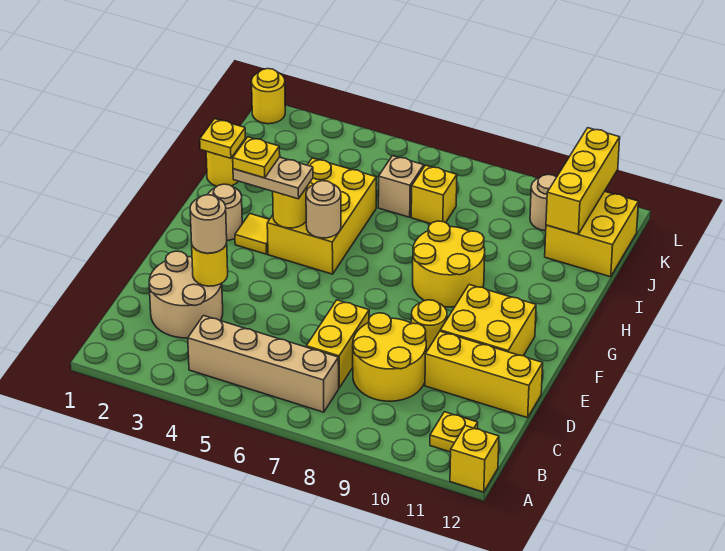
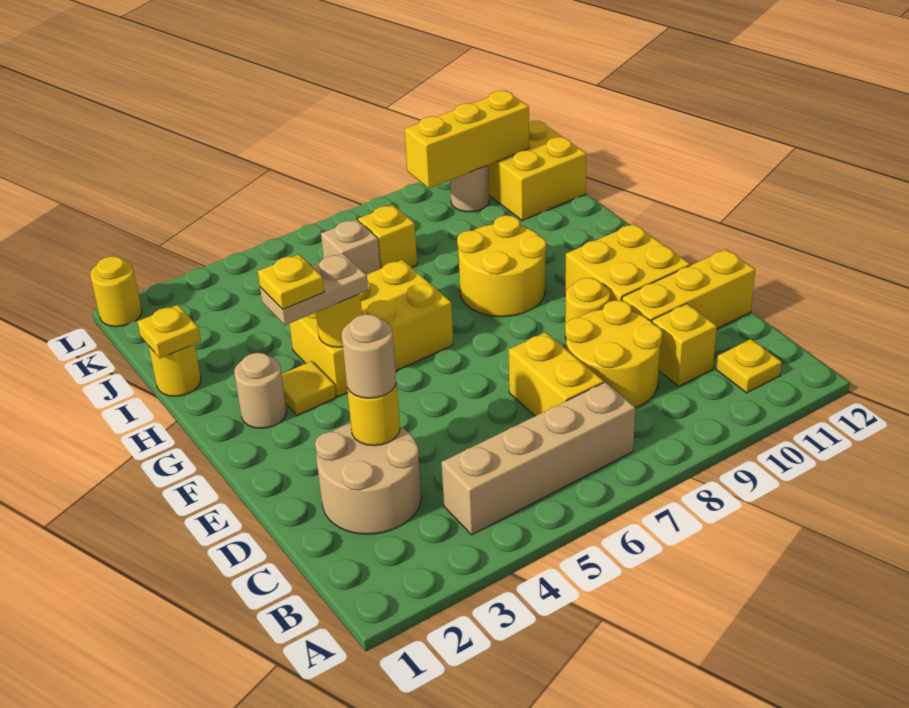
yellow brick A12 level 1 -> yellow brick C10 level 1
yellow brick G4:I5 level 1 -> yellow brick G4:H6 level 1
tan round brick G5 level 2 -> none
yellow brick J11:L11 level 2 -> yellow brick K9:K11 level 2

